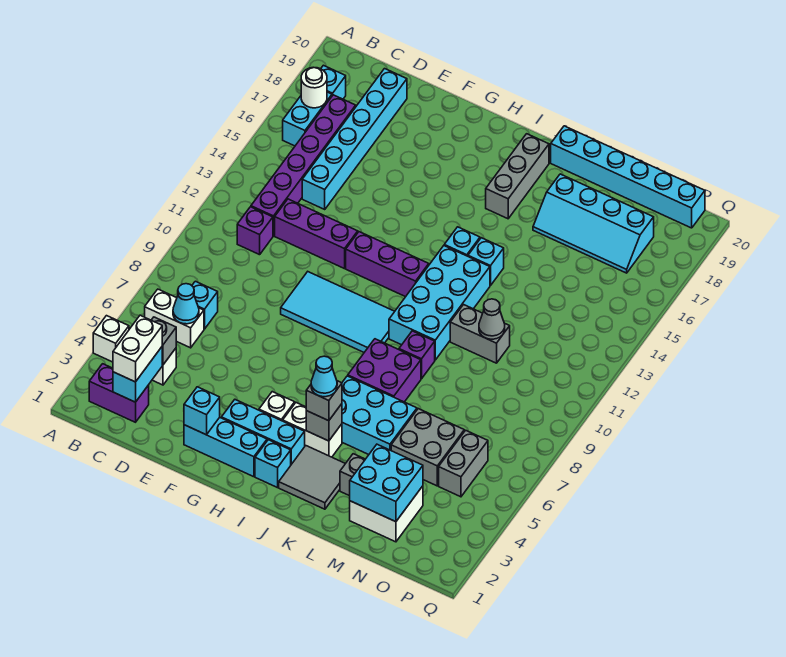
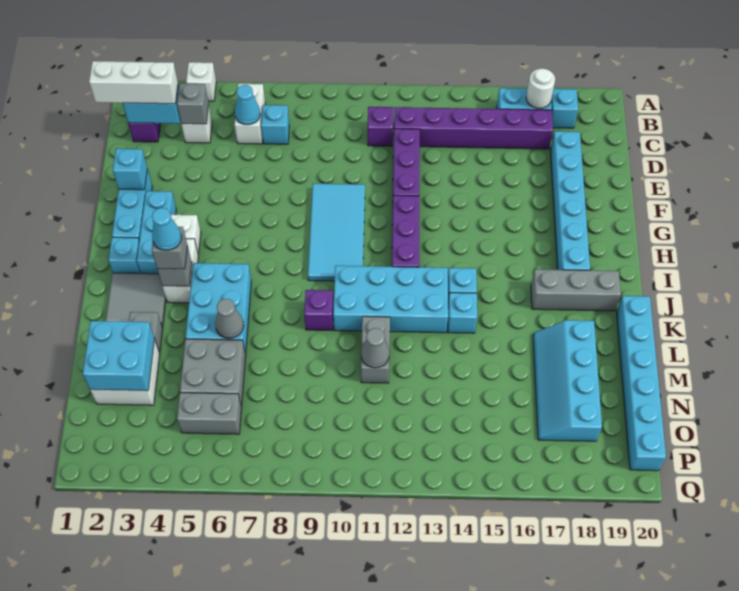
white brick C2:C3 level 3 -> white brick C1:C3 level 3
cyan brick D14:D19 level 1 -> cyan brick D18:I18 level 1
purple brick J7:K8 level 1 -> none
none -> grey cone L6 level 2

